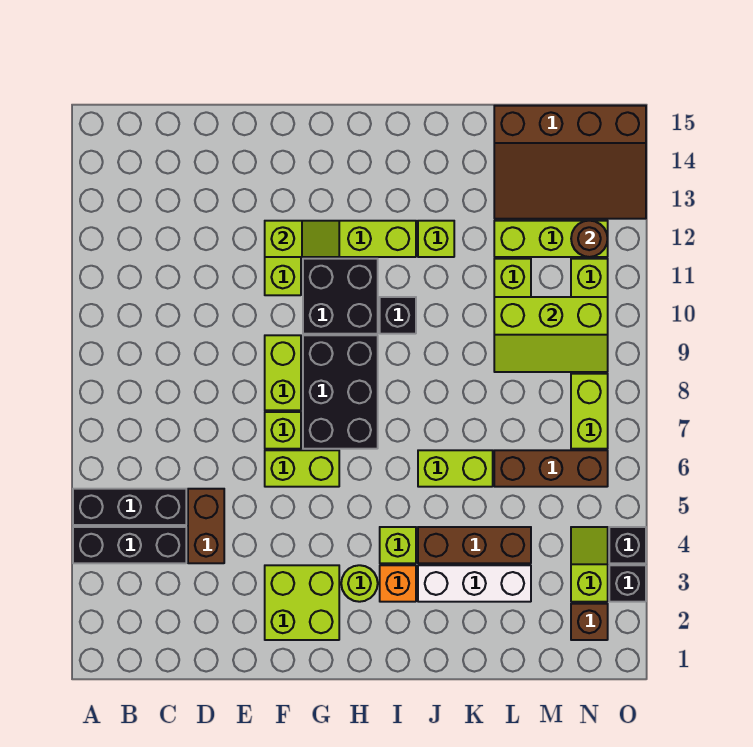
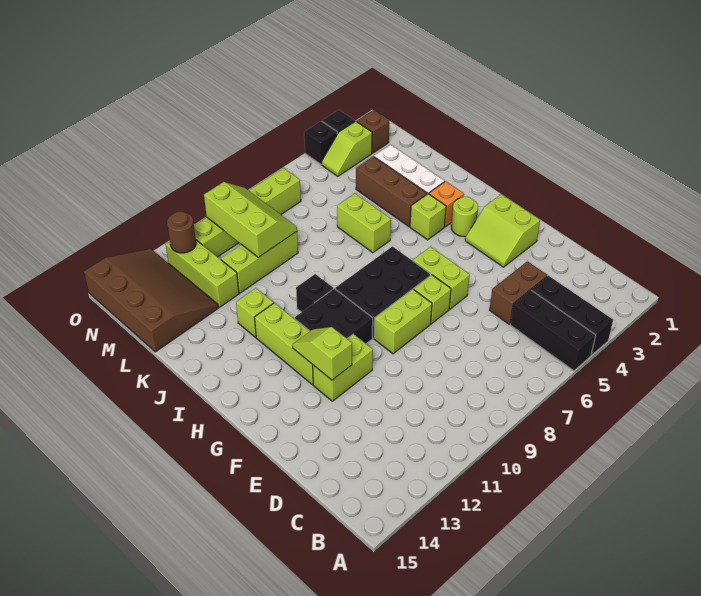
lime brick F2:G3 level 1 -> lime slope F2:G3 level 1 top 2
brown brick L6:N6 level 1 -> none

